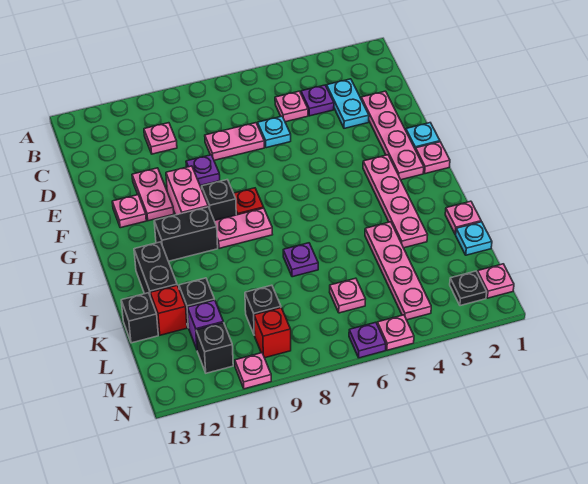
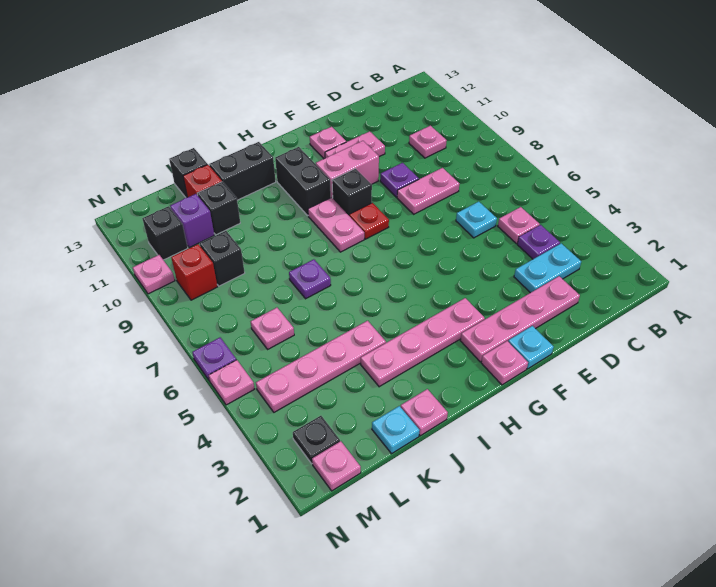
pink plate D7:D8 level 1 -> pink plate D8:E8 level 1

